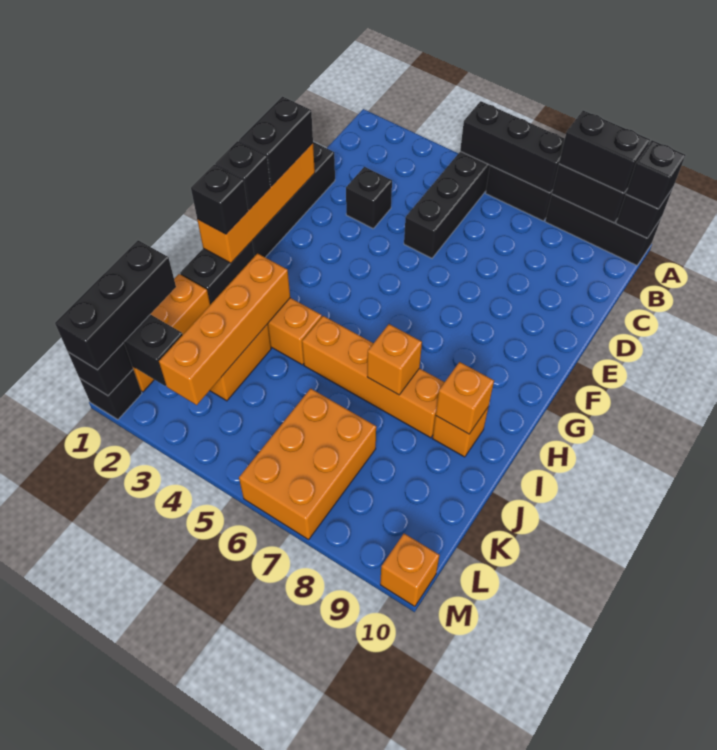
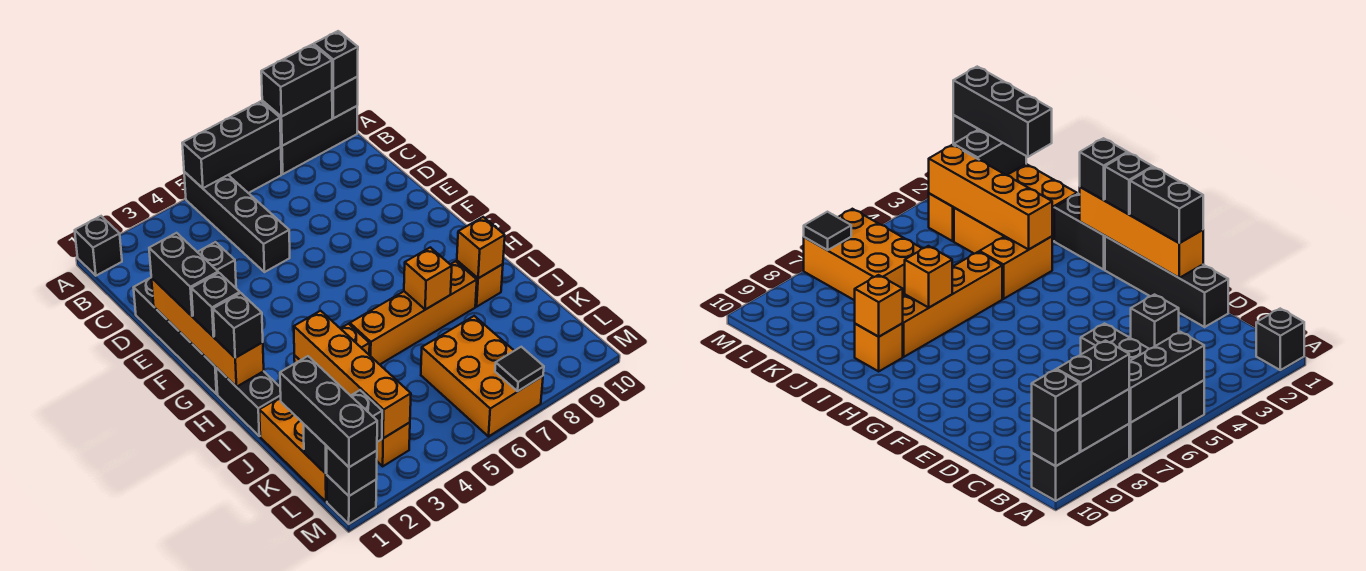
none -> black brick A1 level 1
none -> black tile M7 level 2
orange brick M10 level 1 -> orange brick L3 level 1

